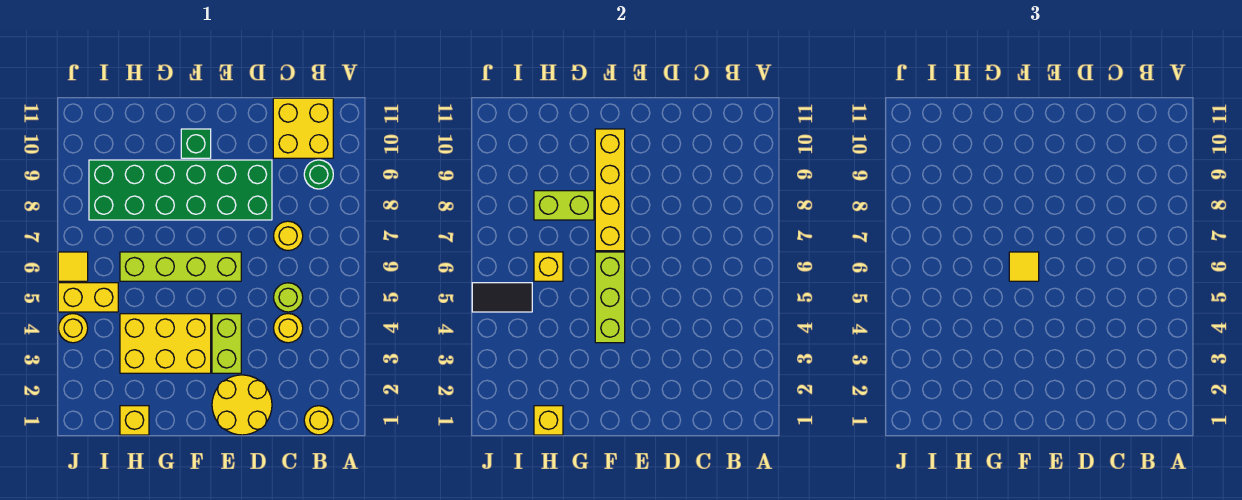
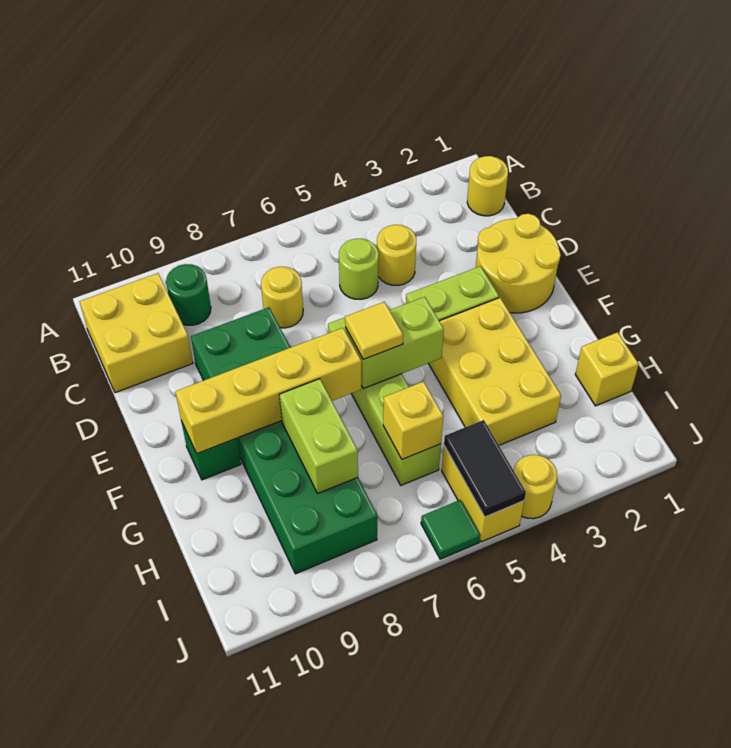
lime brick F4:F6 level 2 -> lime brick F5:F6 level 2
yellow brick H1 level 2 -> none
yellow tile J6 level 1 -> green tile J6 level 1

